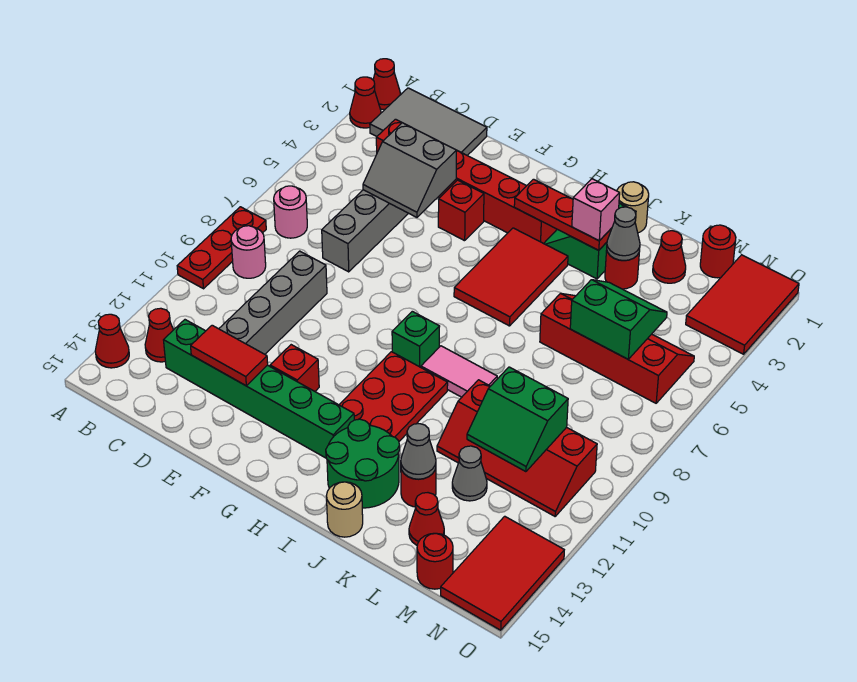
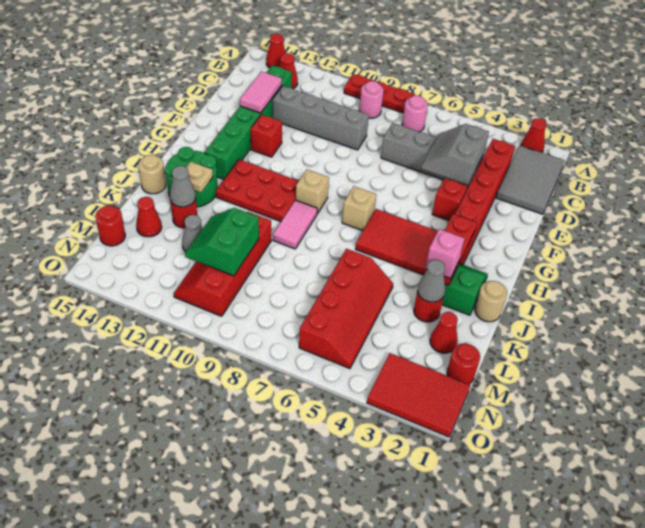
red cone A1 level 1 -> none
red tile D13:E13 level 2 -> pink tile D13:E13 level 2
none -> tan brick H7 level 1
green brick H9 level 1 -> tan brick H9 level 1
none -> tan plate J13 level 2
green slope L5:M6 level 2 top 6 -> none
red tile N13:O15 level 1 -> none

